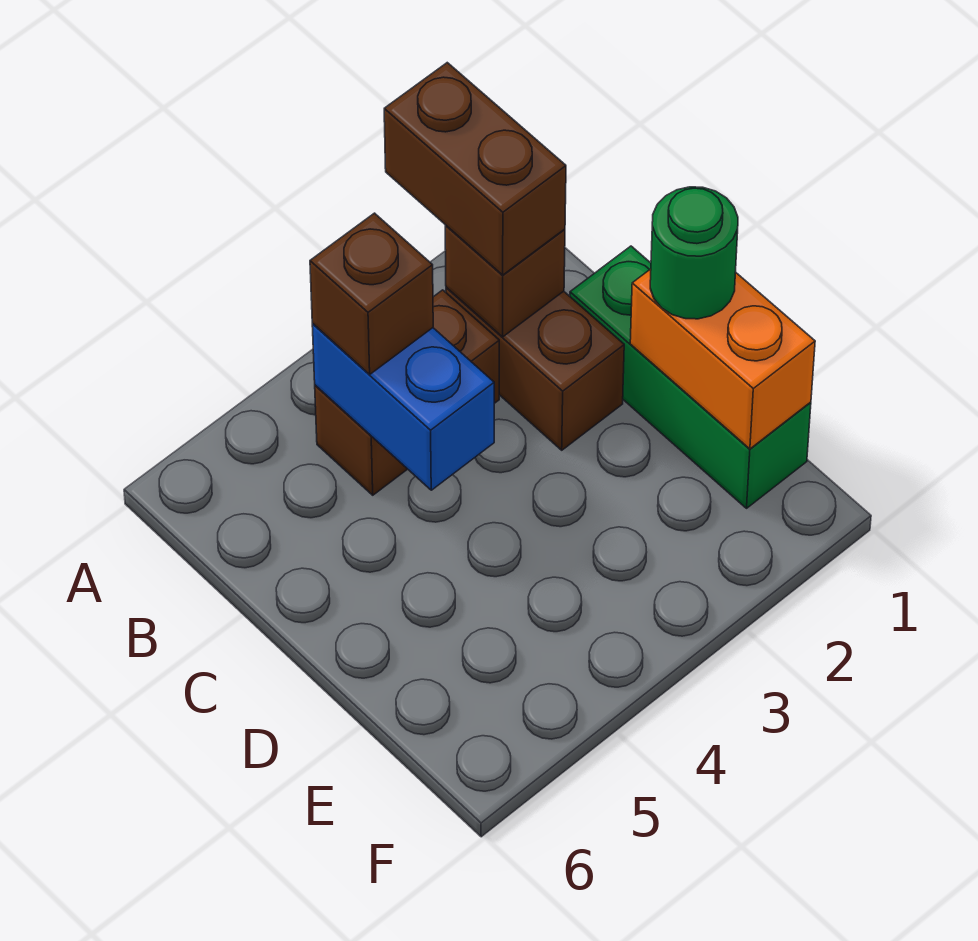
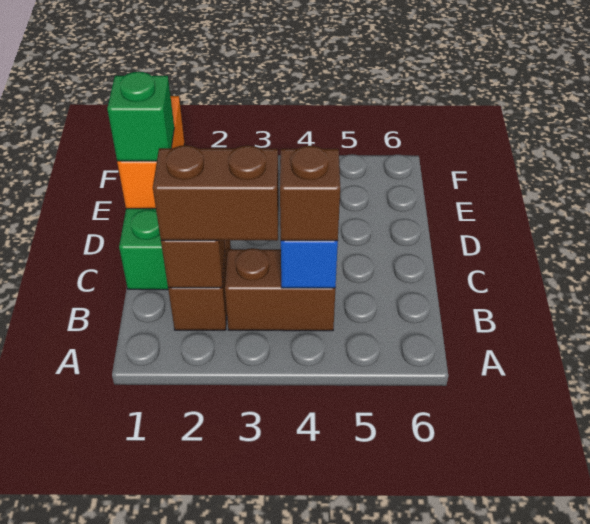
brown brick A2:B2 level 3 -> brown brick B2:B3 level 3
green round brick D1 level 3 -> green brick D1 level 3

